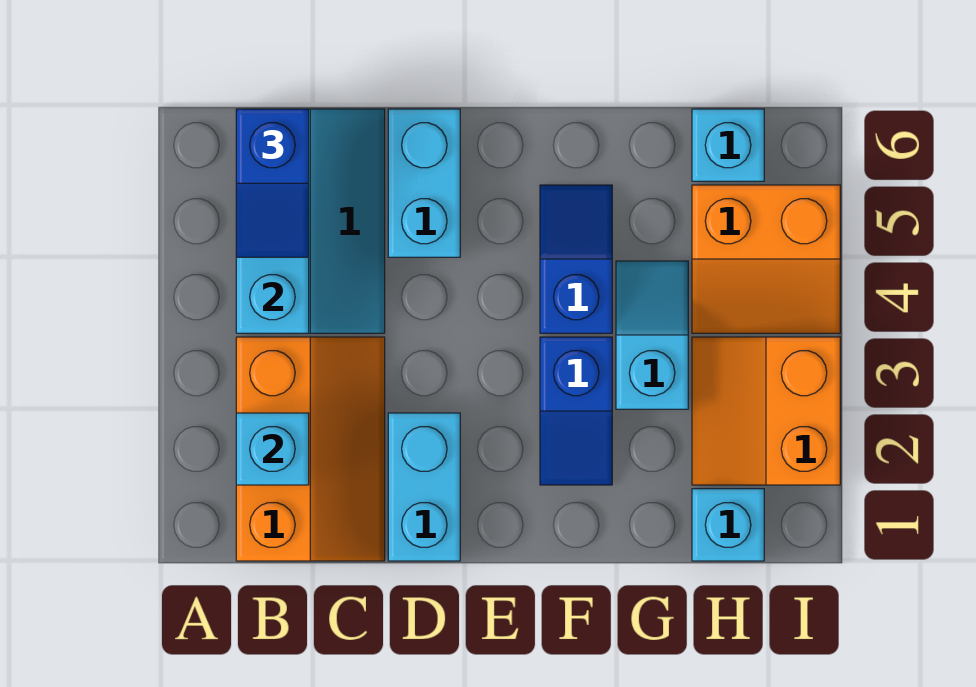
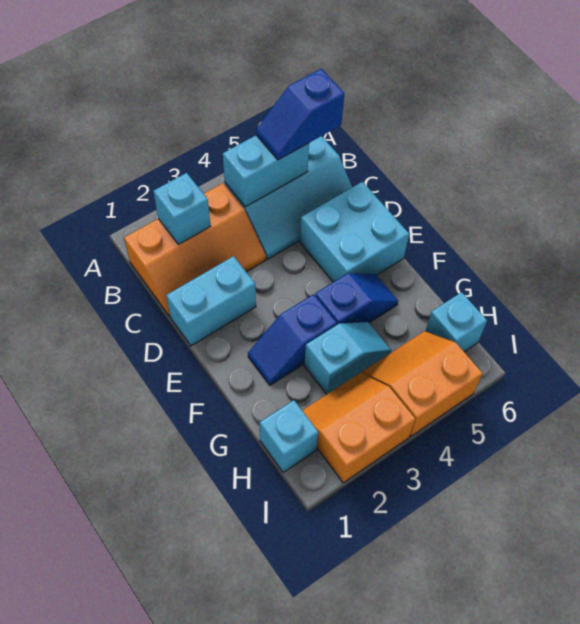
cyan brick D5:D6 level 1 -> cyan brick D5:E6 level 1
orange slope H4:I5 level 1 top 5 -> orange slope H4:I5 level 1 top I

